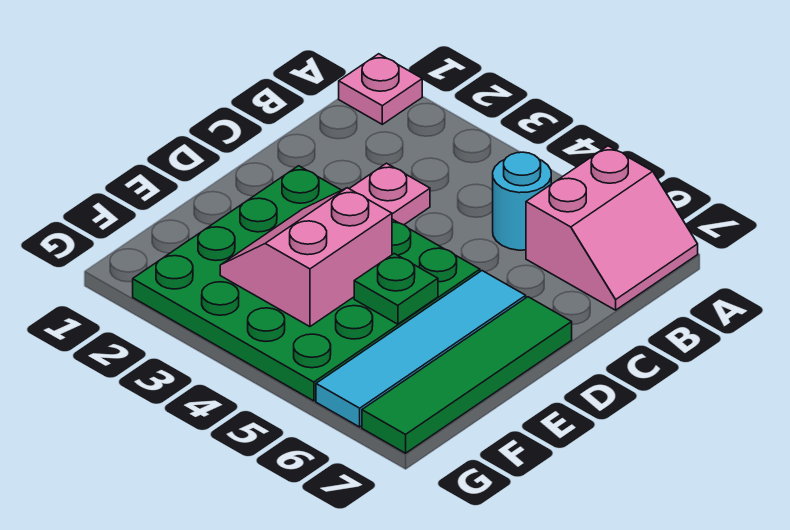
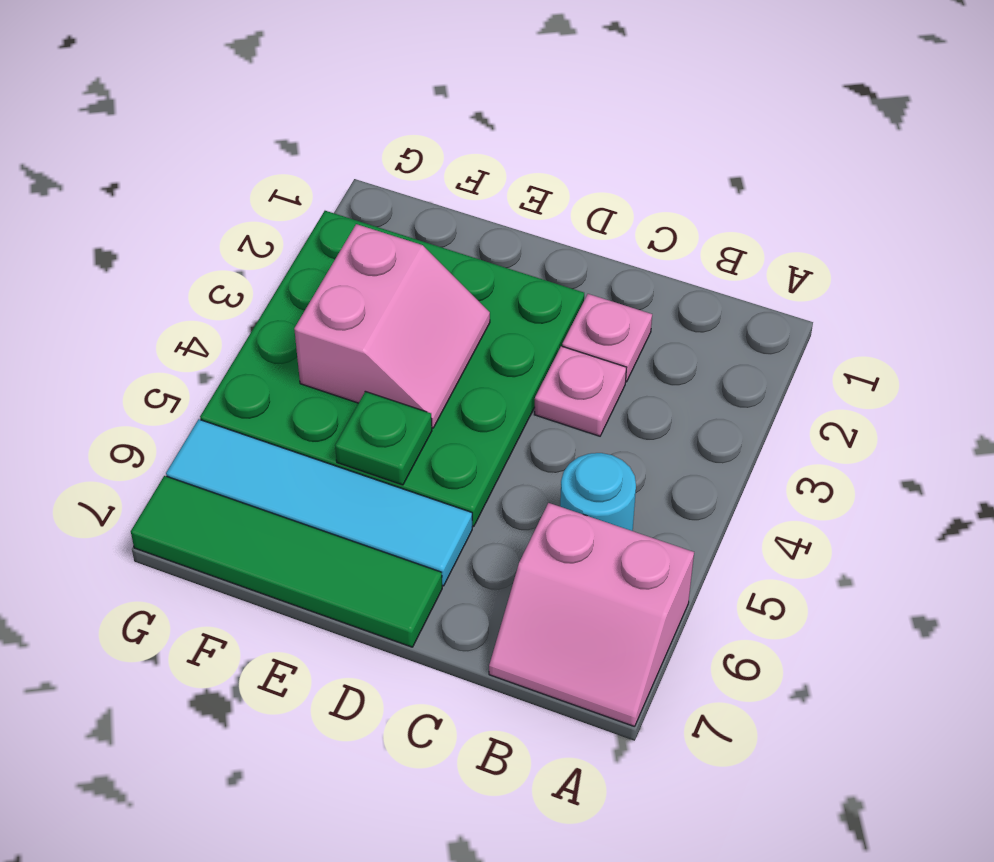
pink plate A1 level 1 -> pink plate C2 level 1
pink slope E3:F4 level 2 top 4 -> pink slope E3:F4 level 2 top F

